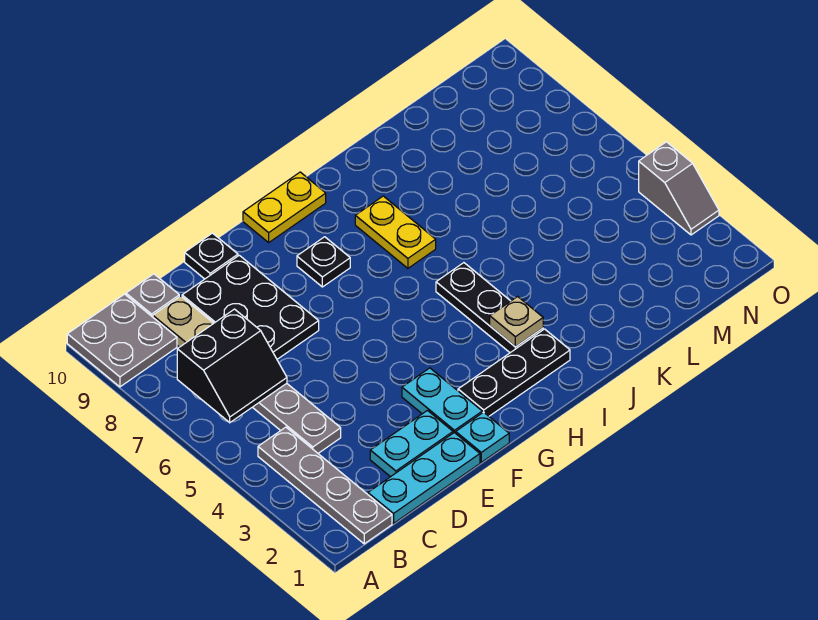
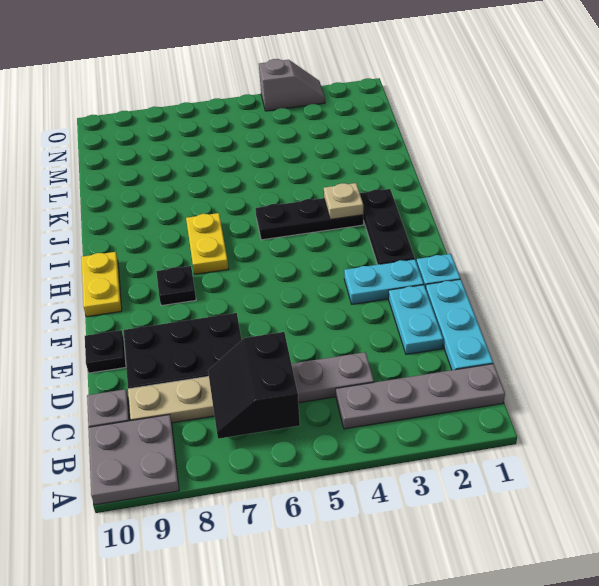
black slope B6:C7 level 2 top 7 -> black slope B6:C7 level 2 top 6
yellow plate I7:I8 level 1 -> yellow plate H7:I7 level 1

